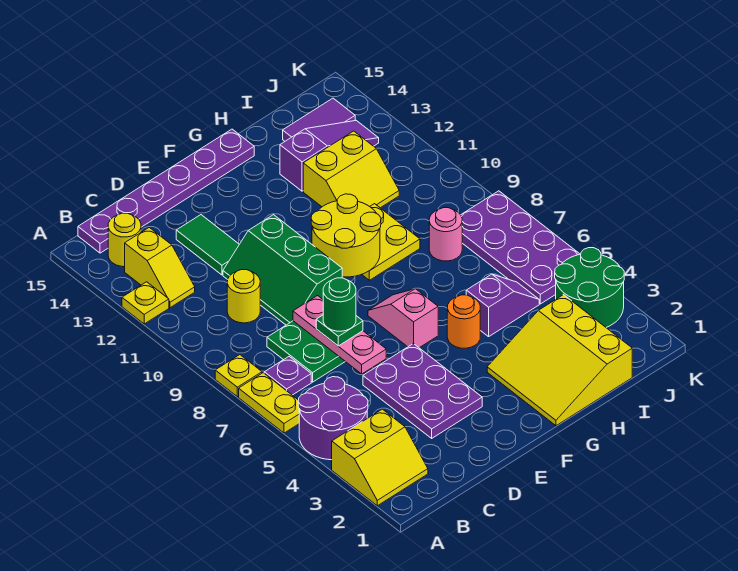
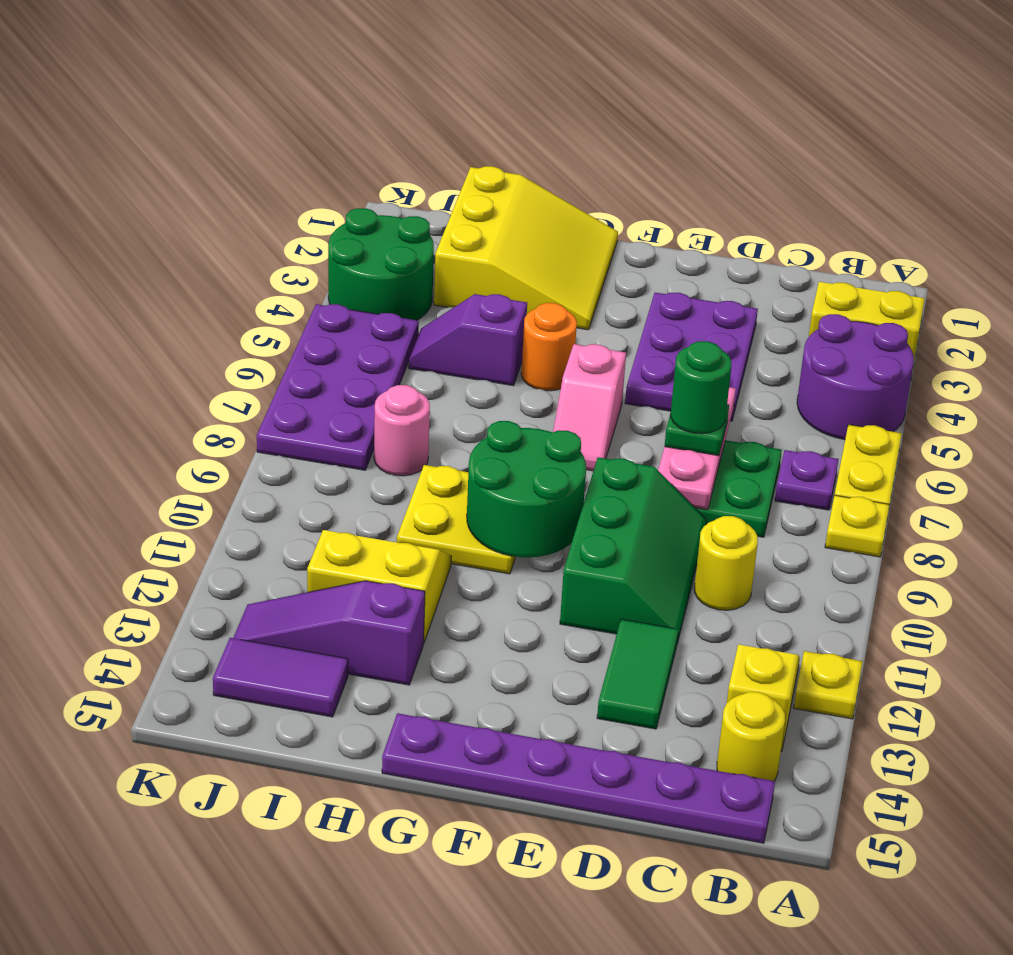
yellow round brick F9:G10 level 2 -> green round brick F9:G10 level 2

